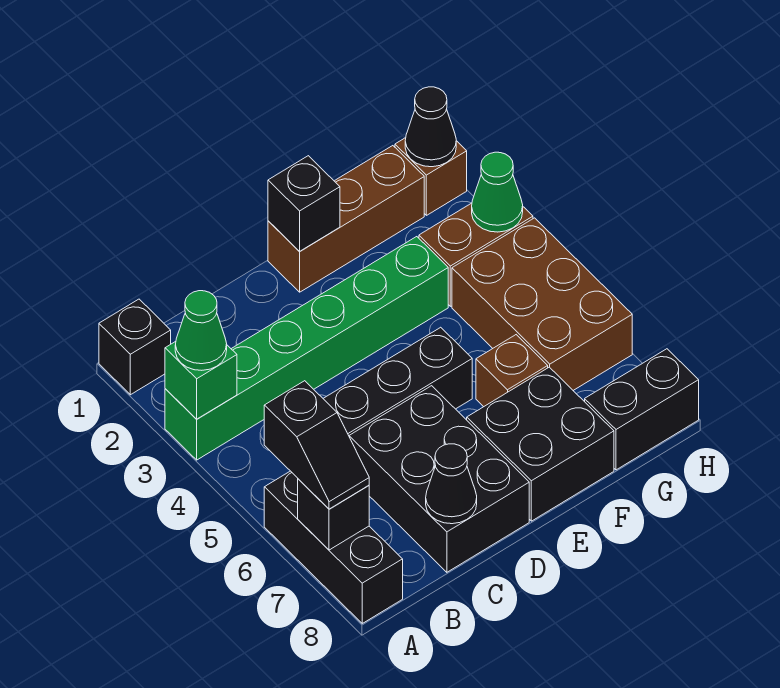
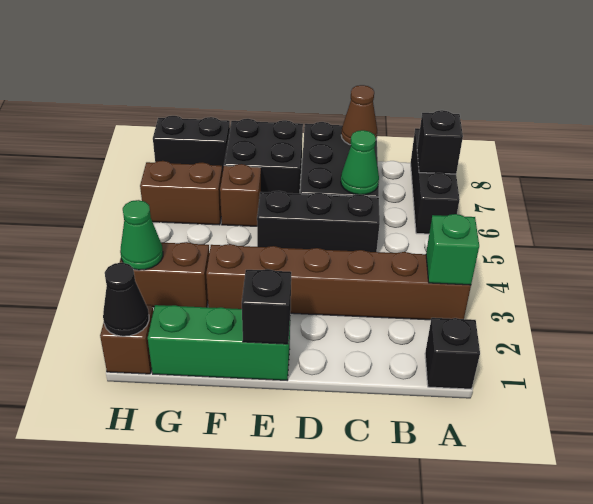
green brick A3:F3 level 1 -> brown brick A3:F3 level 1
green cone A3 level 3 -> green cone C6 level 2
black slope A6:A7 level 3 top 6 -> none
black cone C8 level 2 -> brown cone C8 level 2
brown brick E1:G1 level 1 -> green brick E1:G1 level 1
brown brick G4:H6 level 1 -> brown brick G6:H6 level 1

